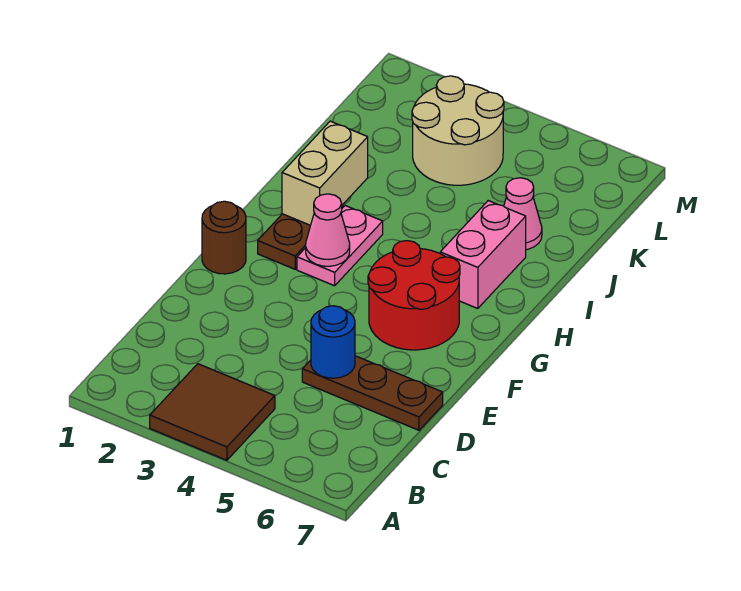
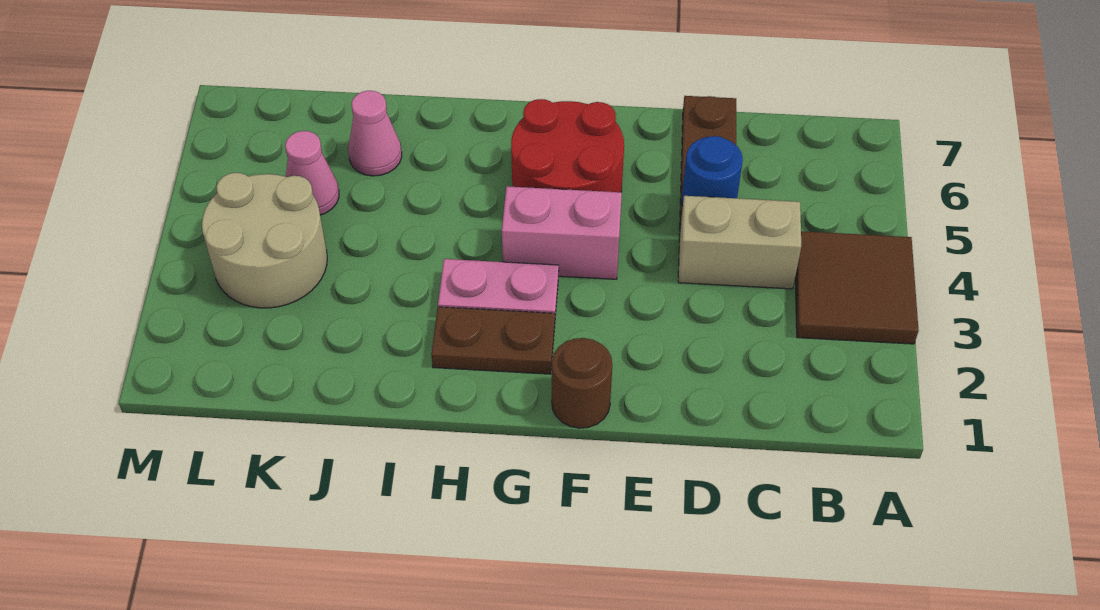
pink cone G3 level 2 -> pink cone K5 level 1
tan brick H2:I2 level 2 -> tan brick C4:D4 level 1
pink brick H6:I6 level 1 -> pink brick F4:G4 level 1

